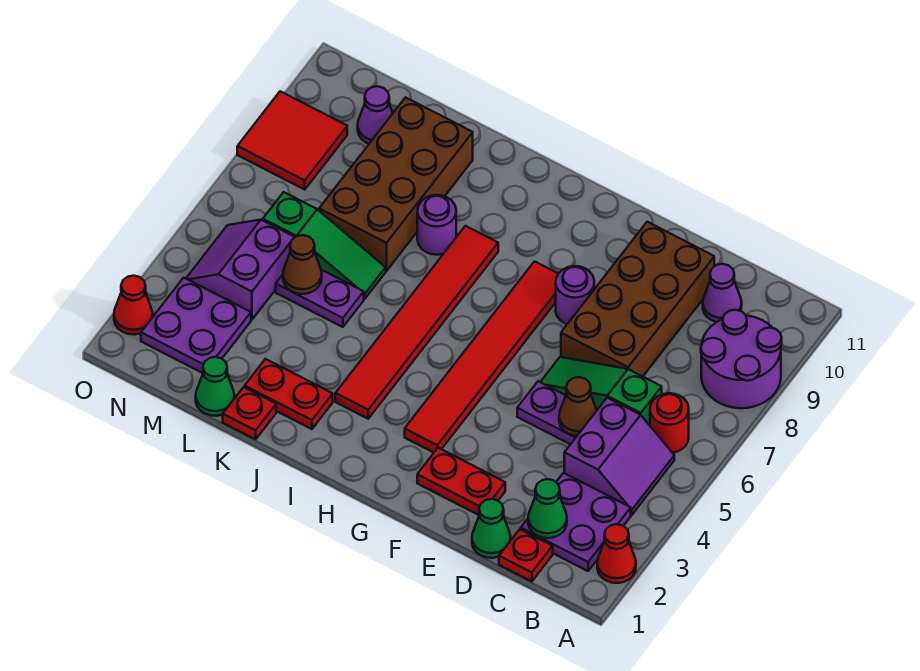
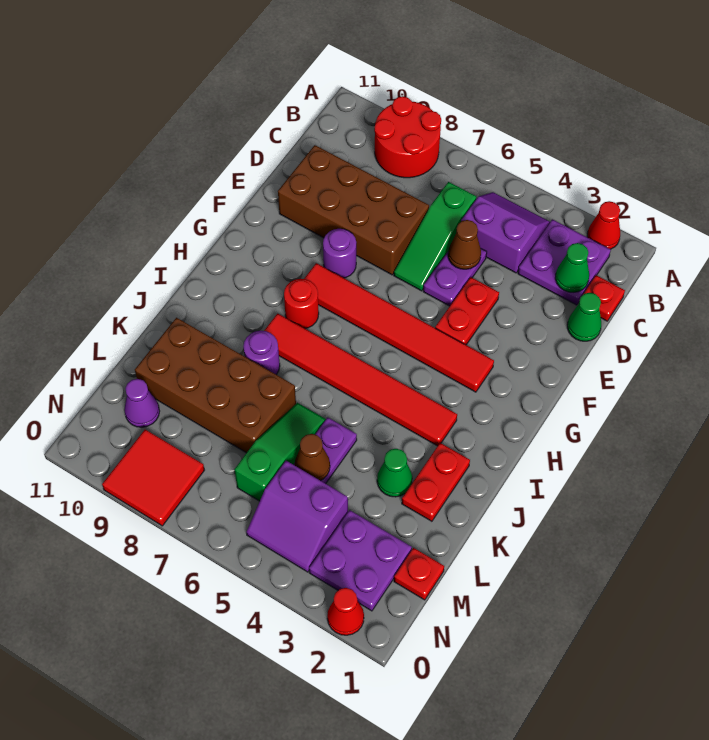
purple round brick A8:B9 level 1 -> red round brick A8:B9 level 1
red round brick B6 level 1 -> red round brick H8 level 1
purple cone C10 level 1 -> none
red plate E2:F2 level 1 -> red plate E4:F4 level 1
red plate K1 level 1 -> red plate M1 level 1
green cone L1 level 1 -> green cone K3 level 1

